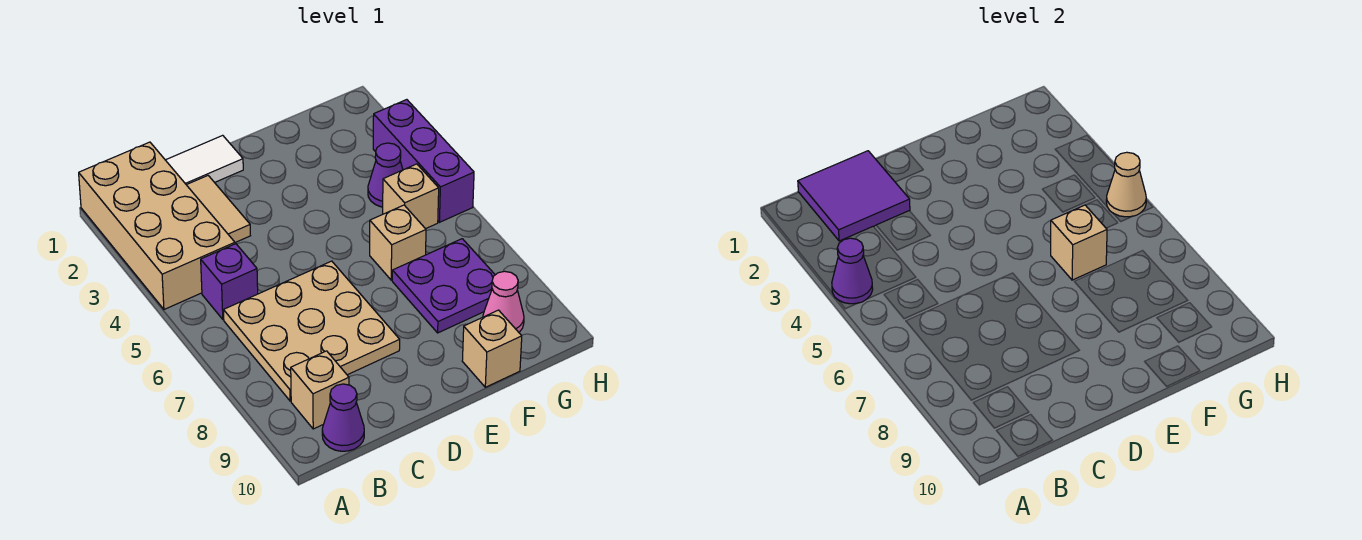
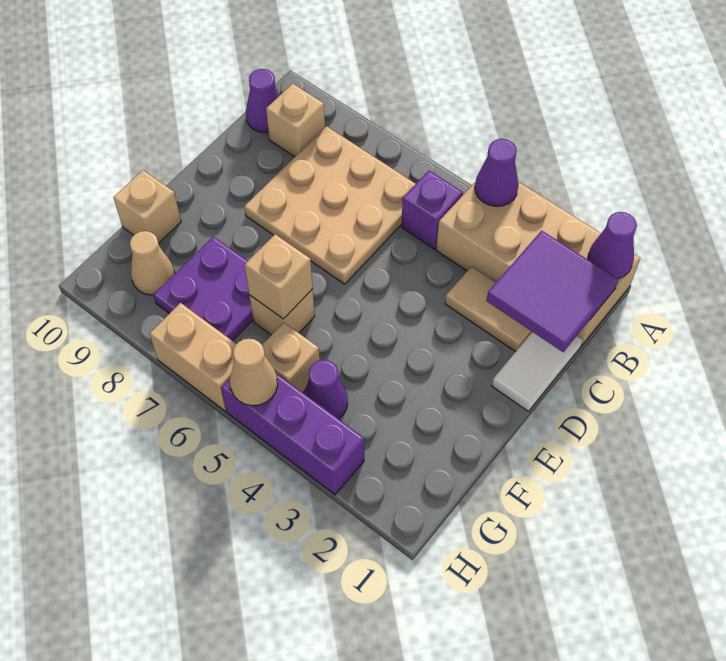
none -> purple cone A1 level 2
pink cone G9 level 1 -> tan cone G9 level 1
none -> tan brick H6:H7 level 1

